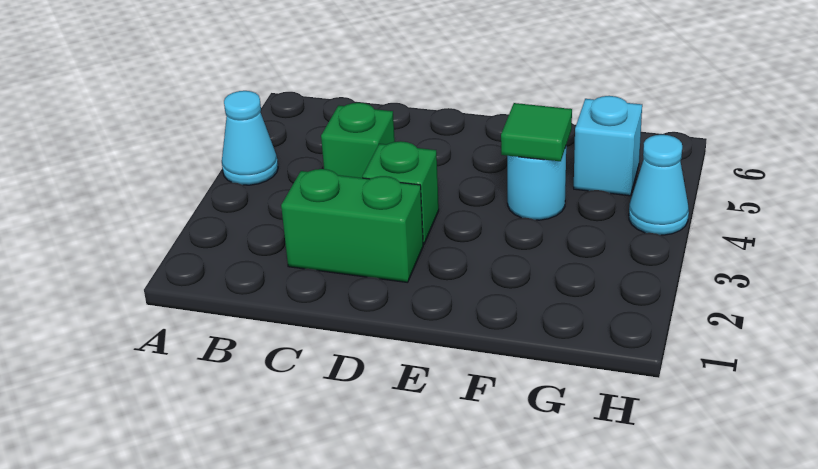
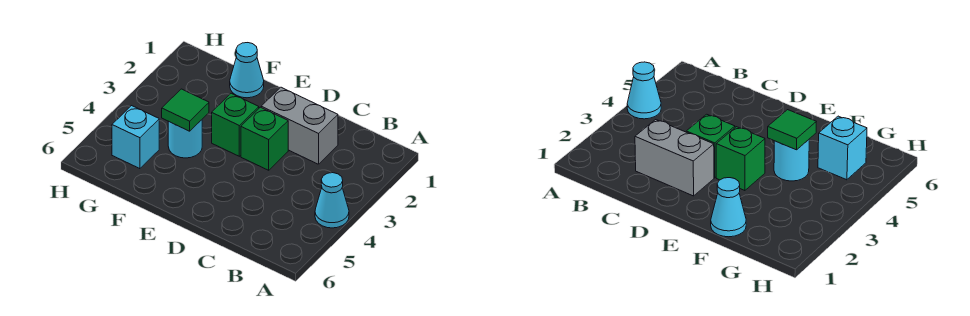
green brick C2:D2 level 1 -> grey brick C2:D2 level 1
green brick C4 level 1 -> green brick E3 level 1
cyan cone H4 level 1 -> cyan cone F1 level 1

